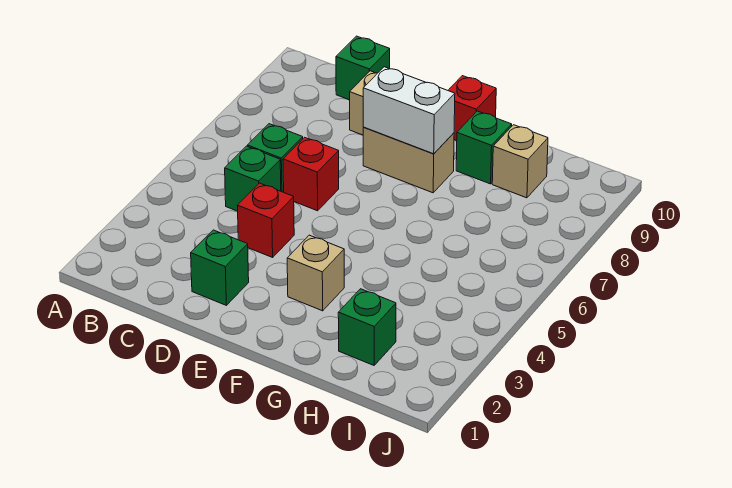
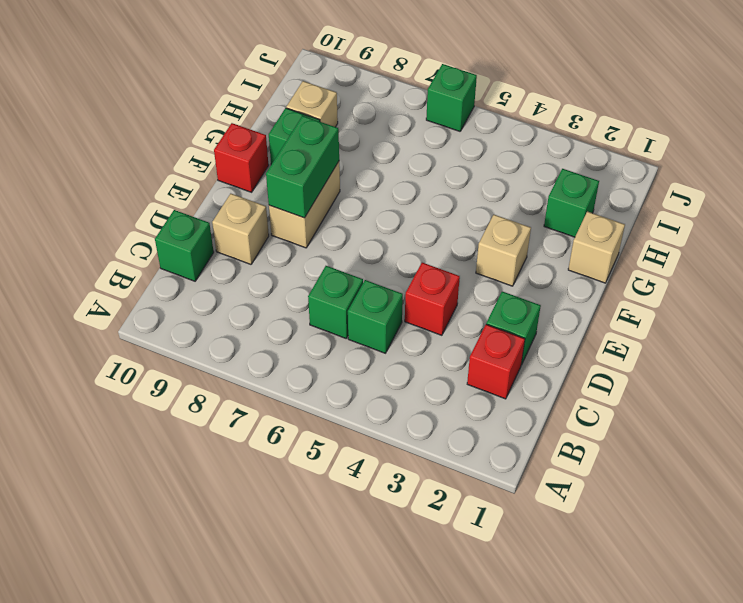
red brick D6 level 1 -> red brick C2 level 1
white brick E8:F8 level 2 -> green brick E8:F8 level 2
none -> tan brick G1 level 1
none -> green brick J6 level 1

